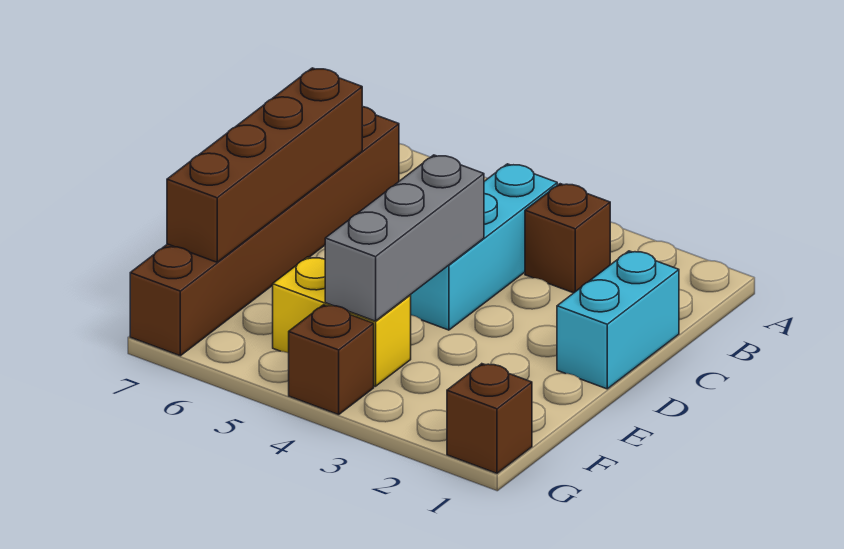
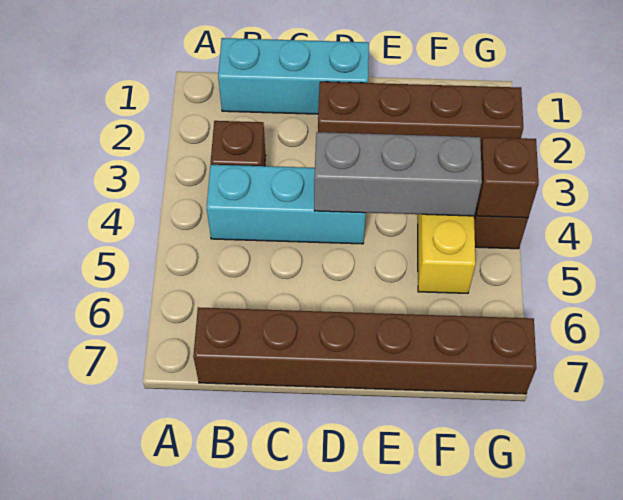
cyan brick C1:D1 level 1 -> cyan brick B1:D1 level 1
brown brick C7:F7 level 2 -> brown brick D2:G2 level 1
brown brick G1 level 1 -> brown brick G4 level 2

